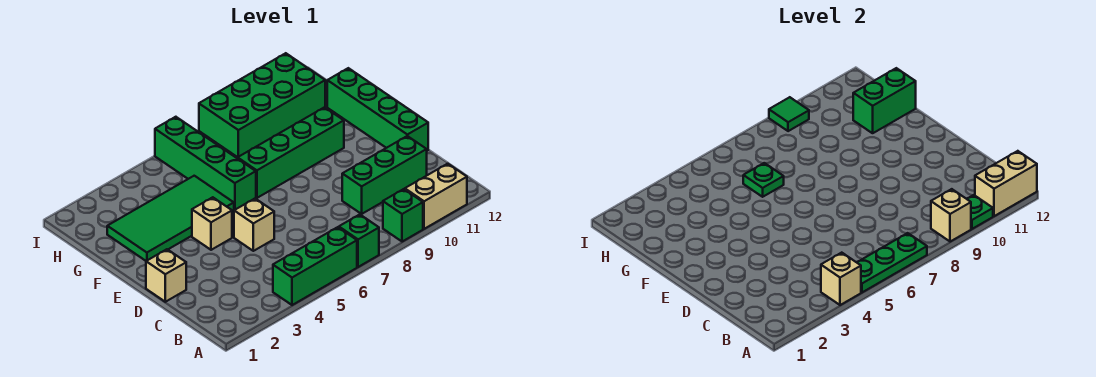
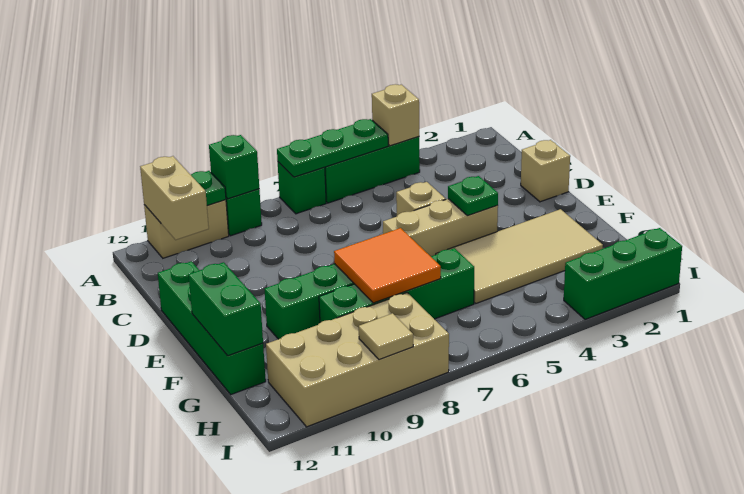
tan brick A9 level 2 -> green brick A9 level 2
tan brick A11:A12 level 2 -> tan brick A11:B11 level 2
green brick C9:C11 level 1 -> green brick I1:I3 level 1
tan brick E4 level 1 -> tan brick E4:E6 level 1
green tile F2:G5 level 1 -> tan tile F2:G5 level 1
green brick F6:I6 level 1 -> green brick G6:G9 level 1
none -> orange tile F7:G8 level 2
green plate G6 level 2 -> green plate E4 level 2
green brick G11:G12 level 2 -> green brick F12:G12 level 2
green brick H8:I11 level 1 -> tan brick H8:I11 level 1
green tile I9 level 2 -> tan tile I9 level 2

